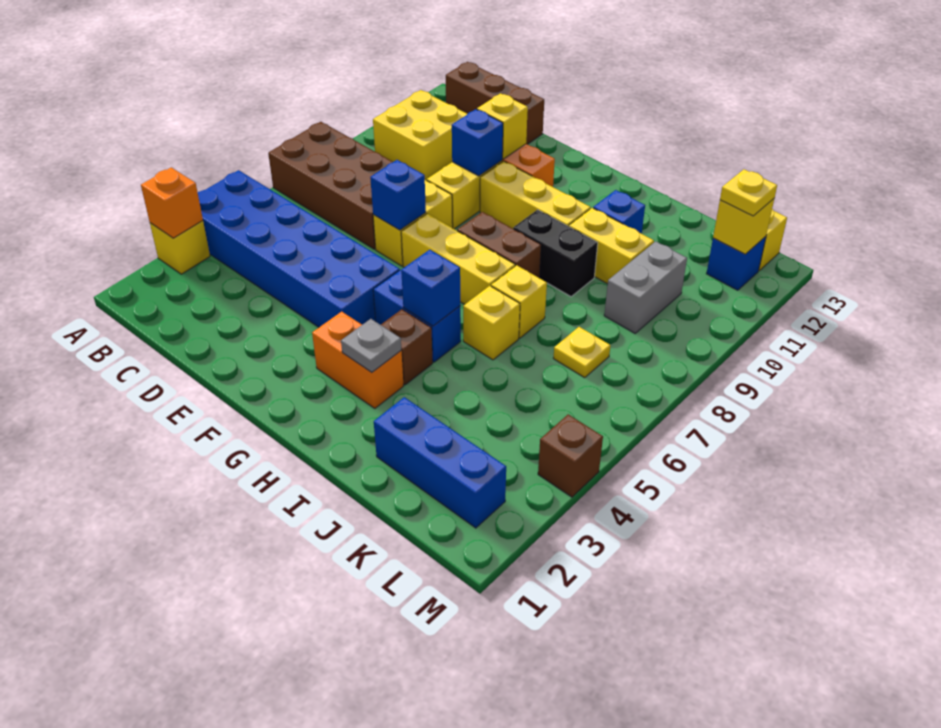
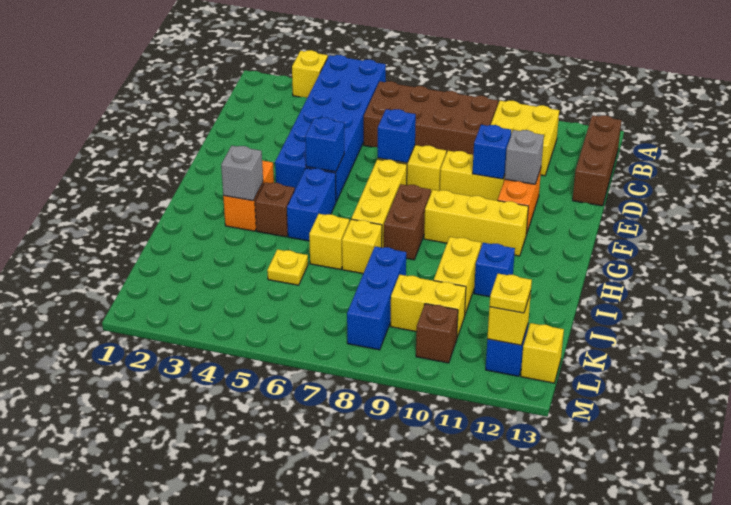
orange brick A3 level 2 -> none
brown brick A7:D8 level 1 -> brown brick B6:C9 level 1
yellow brick E11 level 2 -> grey brick E11 level 2
yellow brick F10:H10 level 1 -> yellow brick G9:G11 level 1
grey plate H3 level 2 -> grey brick H3 level 2
blue brick H5 level 2 -> blue brick F5 level 2
black brick H9:I9 level 1 -> none
blue brick J2:L2 level 1 -> blue brick J8:L8 level 1
yellow plate K7 level 1 -> yellow plate J5 level 1
grey brick K9:K10 level 1 -> yellow brick K9:K10 level 1
brown brick M4 level 1 -> brown brick L10 level 1

